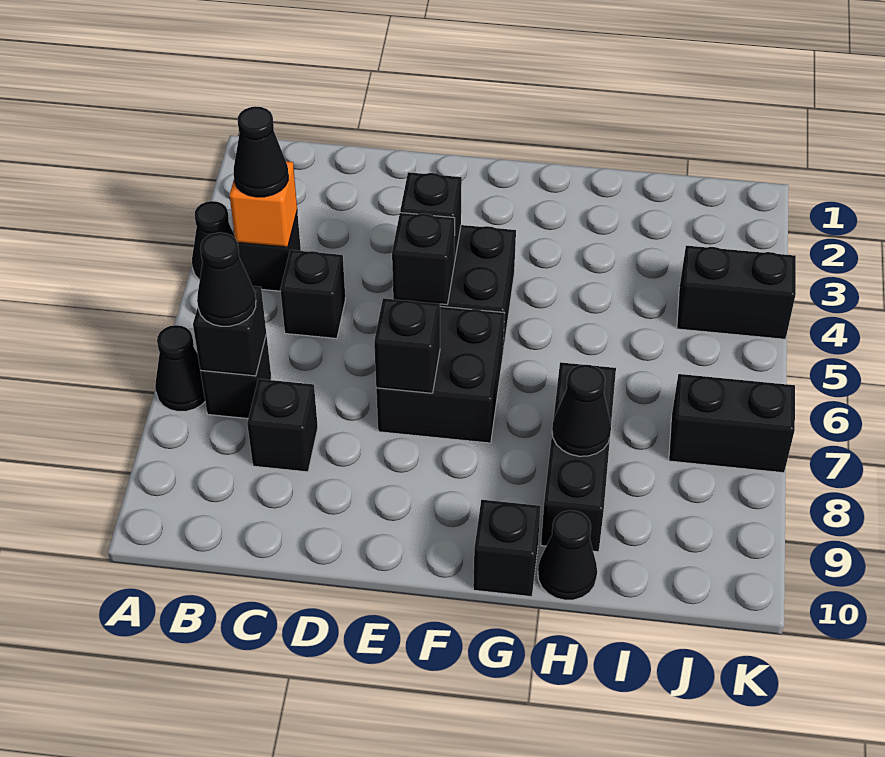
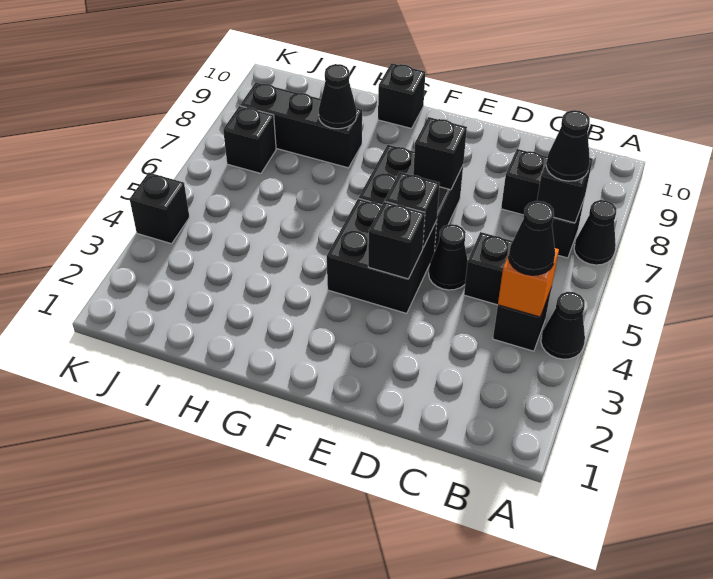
black brick H7:H9 level 1 -> black brick H8:J8 level 1
black cone H10 level 1 -> black cone D5 level 1
black brick J4:K4 level 1 -> black brick K4 level 1
black brick J7:K7 level 1 -> black brick J7 level 1

